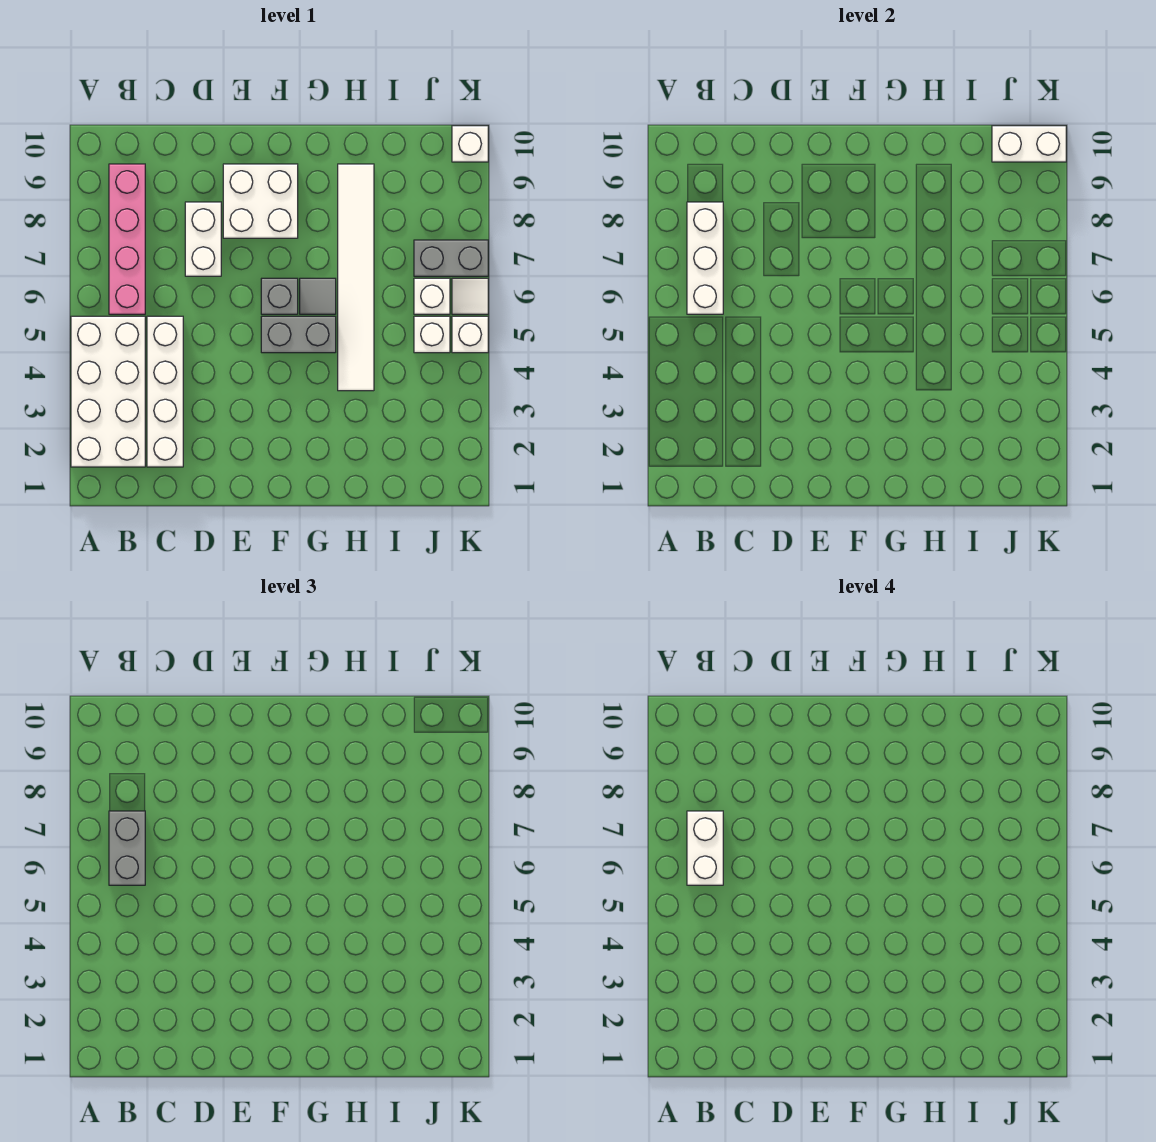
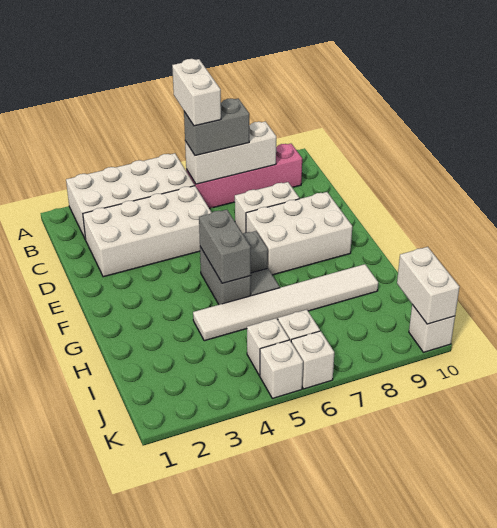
white brick B6:B7 level 4 -> white brick A6:B6 level 4
white brick C2:C5 level 1 -> white brick C2:D5 level 1
white brick E8:F9 level 1 -> white brick E7:F9 level 1
grey brick J7:K7 level 1 -> grey brick F5:G5 level 2
white tile K6 level 1 -> white brick K6 level 1

